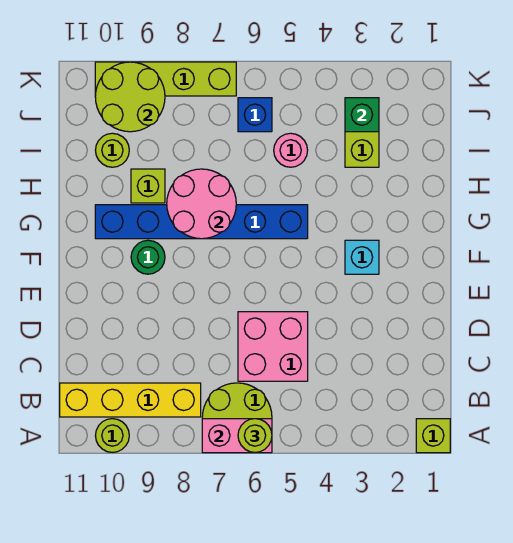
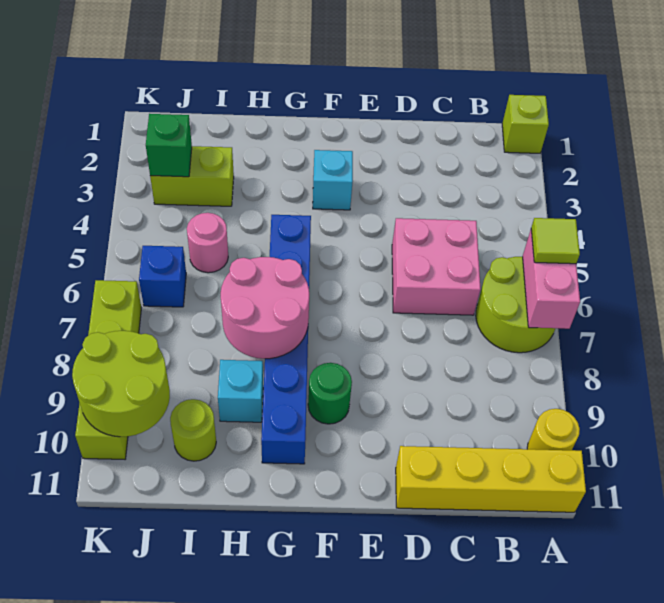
lime round brick A6 level 3 -> lime tile A6 level 3
lime round brick A10 level 1 -> yellow round brick A10 level 1
yellow brick B8:B11 level 1 -> yellow brick A11:D11 level 1
lime brick H9 level 1 -> cyan brick H9 level 1

